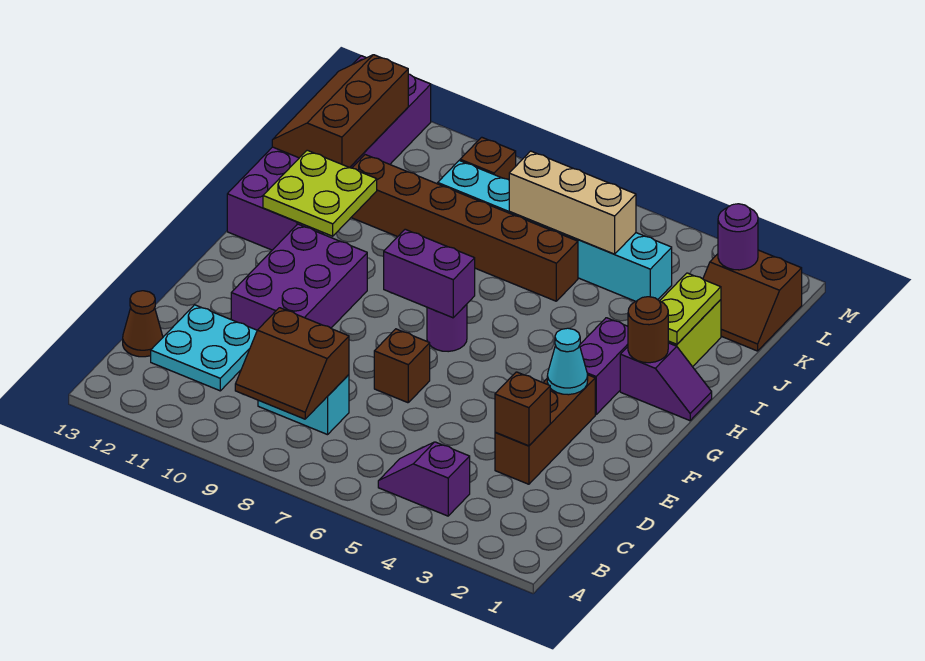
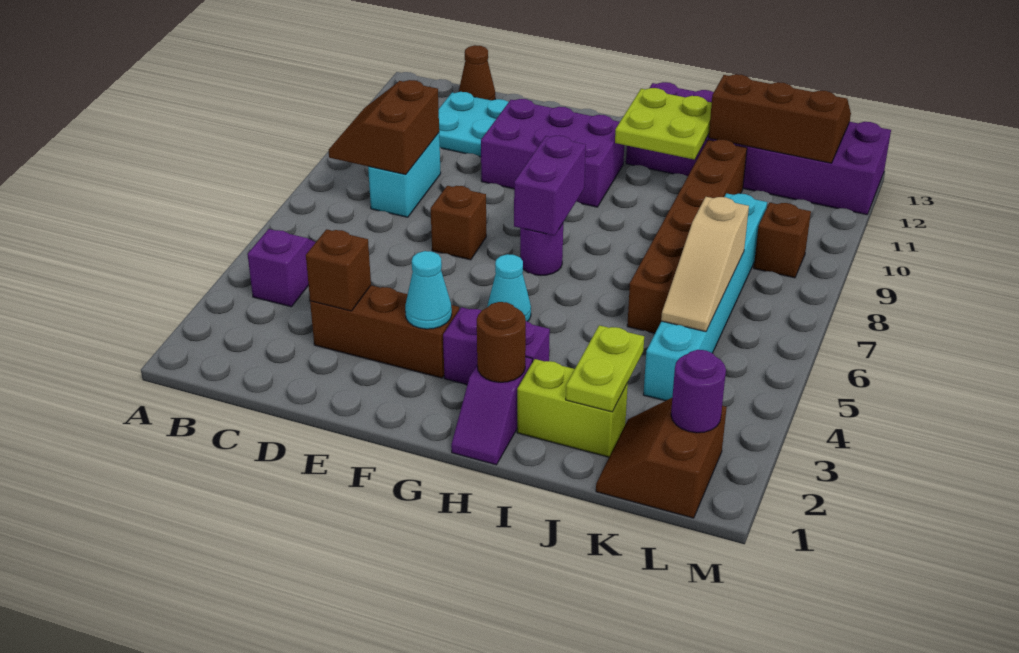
none -> cyan cone G5 level 1
lime plate I2:J2 level 2 -> lime plate J2:J3 level 2
tan brick K5:K7 level 2 -> tan slope K5:K7 level 2 top 7

